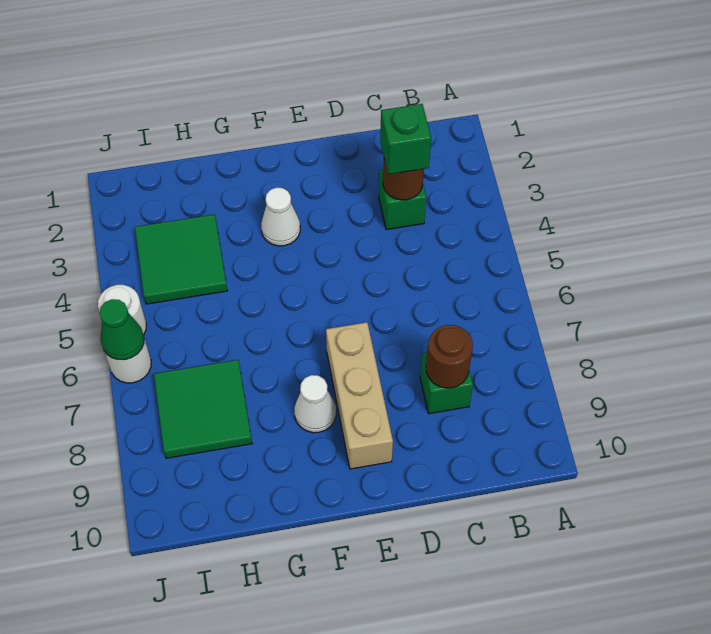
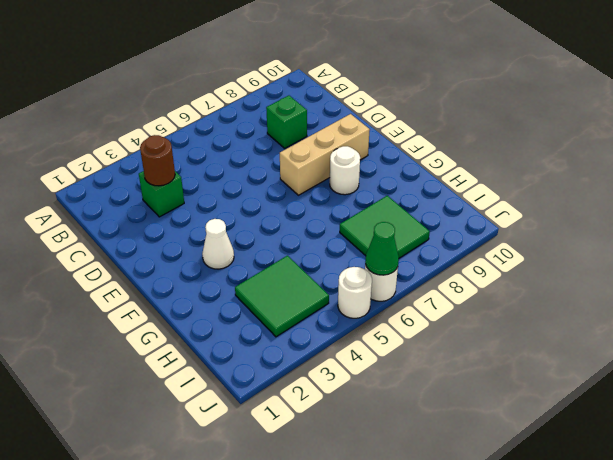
green brick C3 level 3 -> none
brown round brick C8 level 2 -> none
white cone F8 level 1 -> white round brick F8 level 1

